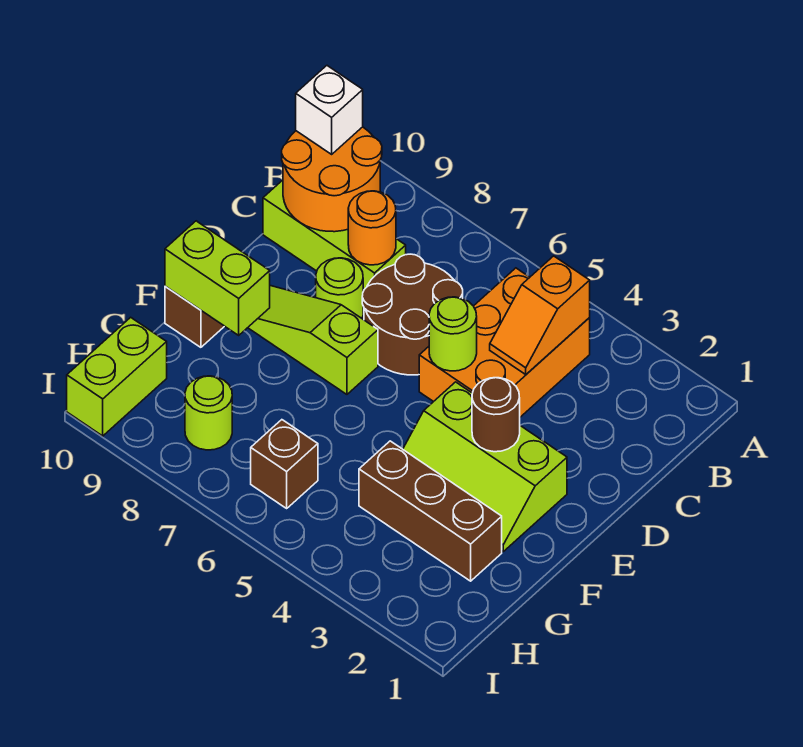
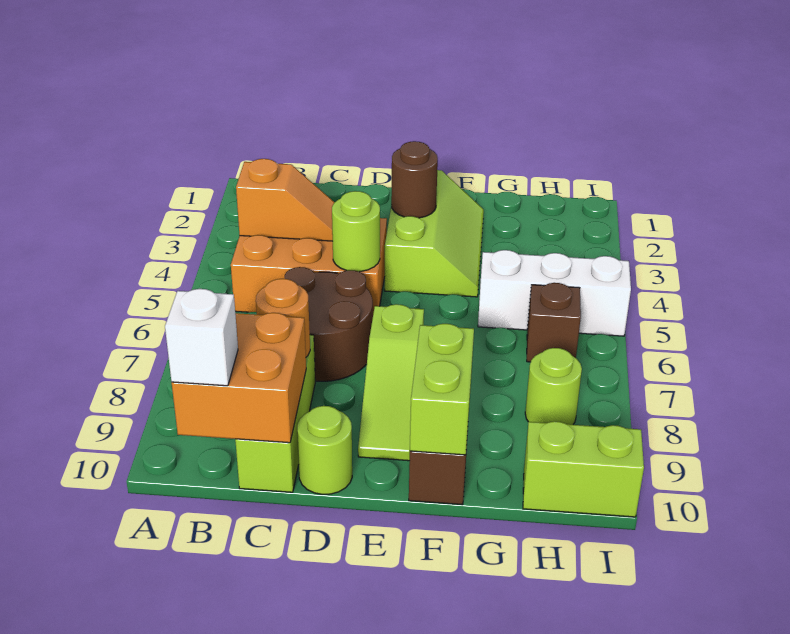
orange round brick B9:C10 level 2 -> orange brick B9:C10 level 2
lime round brick D8 level 1 -> lime round brick D10 level 1
brown brick G2:G4 level 1 -> none
none -> white brick G5:I5 level 1

